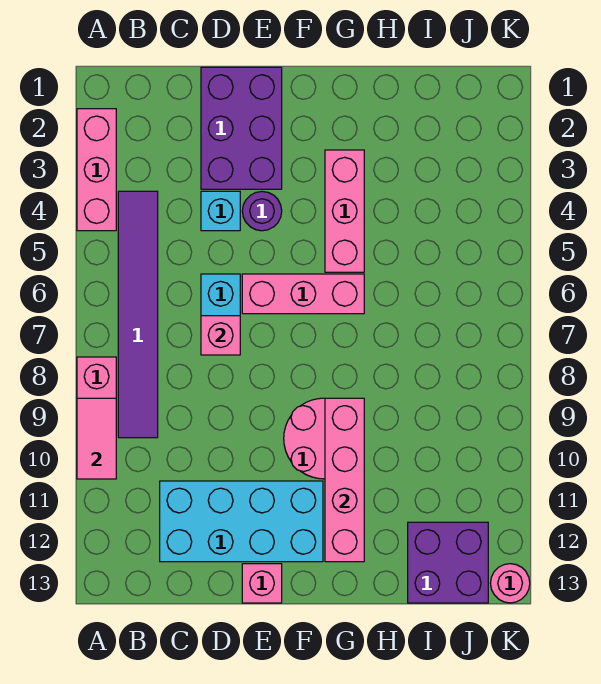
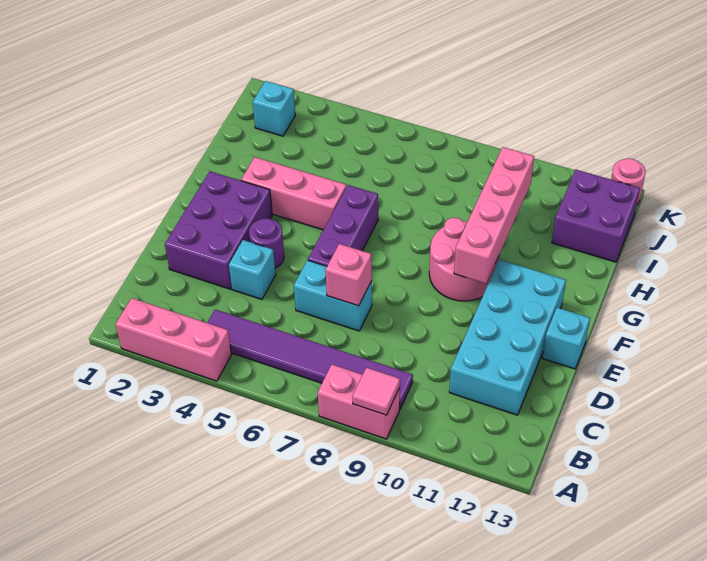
pink tile A9:A10 level 2 -> pink tile A9 level 2
purple brick D1:E3 level 1 -> purple brick D2:F3 level 1
pink brick E6:G6 level 1 -> purple brick E6:G6 level 1
pink brick E13 level 1 -> cyan brick E13 level 1
pink brick G9:G12 level 2 -> pink brick F10:I10 level 2
none -> cyan brick J2 level 1

